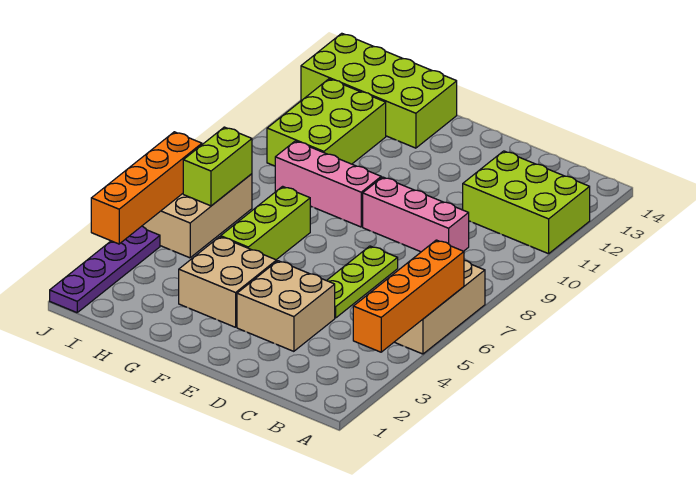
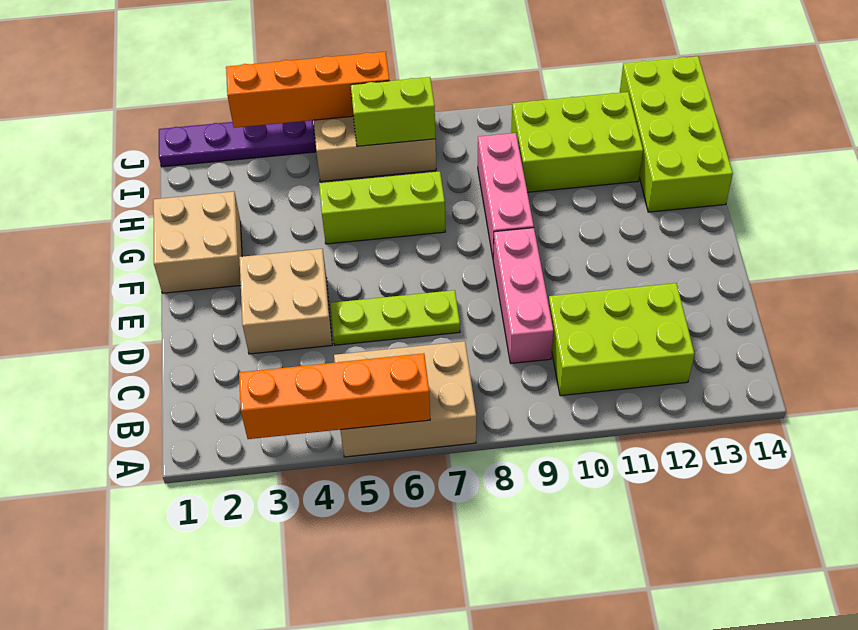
lime brick A11:C12 level 1 -> lime brick B10:C12 level 1
tan brick F3:G4 level 1 -> tan brick F1:G2 level 1

